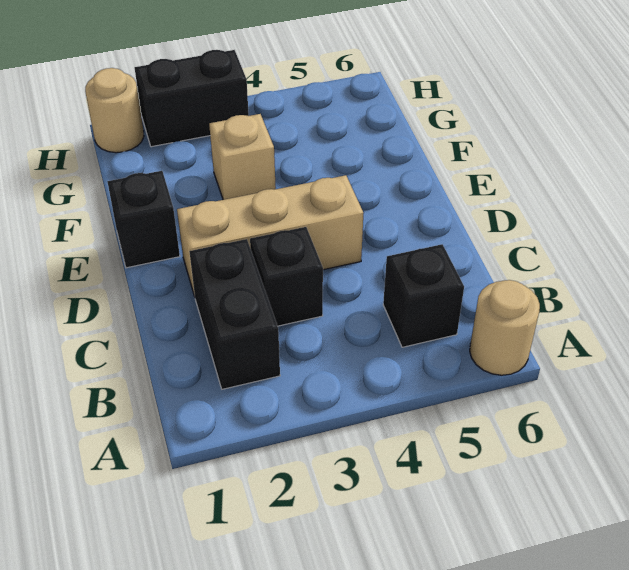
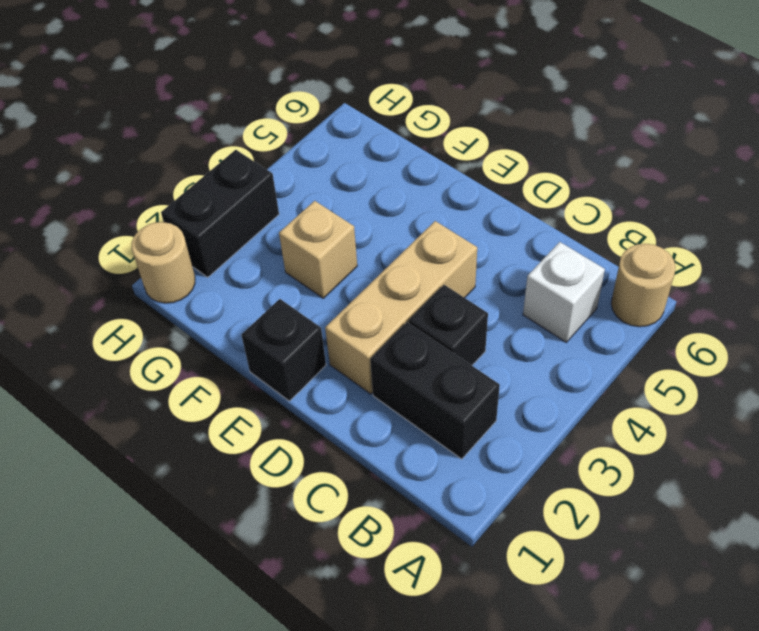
black brick B5 level 1 -> white brick B5 level 1

